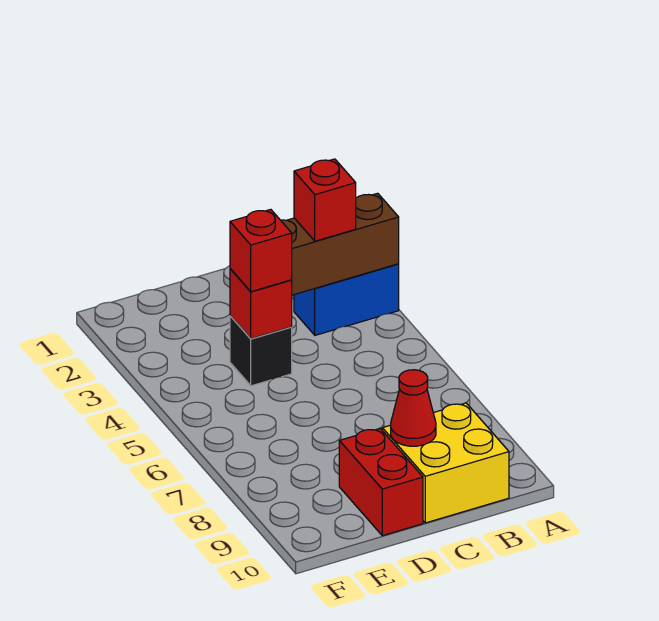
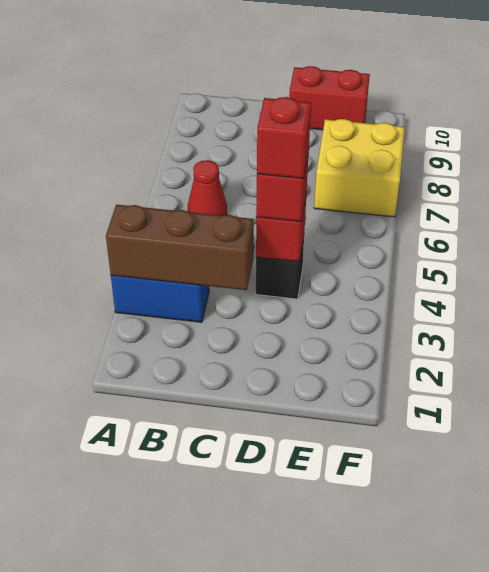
red brick B3 level 3 -> red brick D4 level 4
yellow brick B9:C10 level 1 -> yellow brick E7:F8 level 1
red cone C9 level 2 -> red cone B6 level 1
red brick D9:D10 level 1 -> red brick D10:E10 level 1

